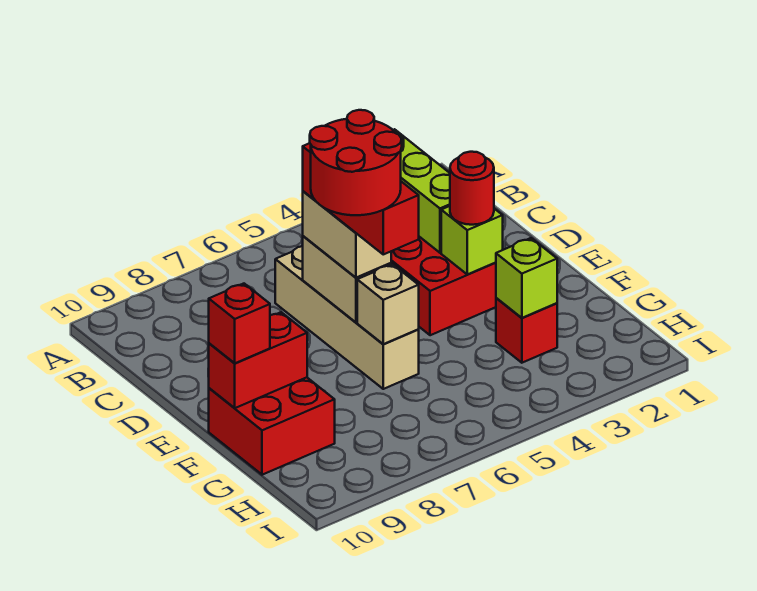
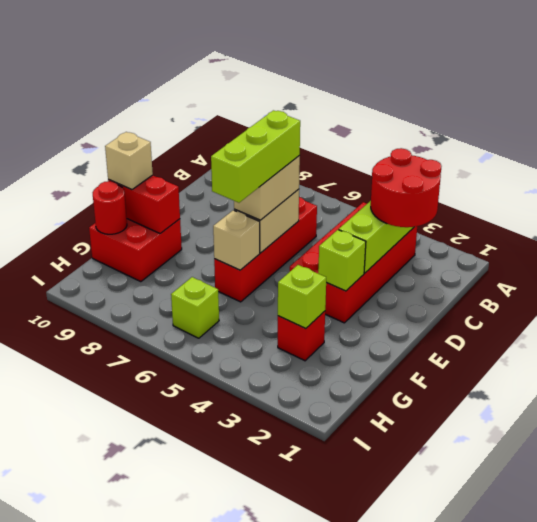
tan brick C6:F6 level 1 -> red brick C6:F6 level 1
red brick D6:F6 level 4 -> lime brick D6:F6 level 4
red round brick E3 level 3 -> red round brick G10 level 2
red round brick E6:F7 level 5 -> red round brick B2:C3 level 3
red brick F10 level 3 -> tan brick F10 level 3
none -> lime brick H6 level 1

